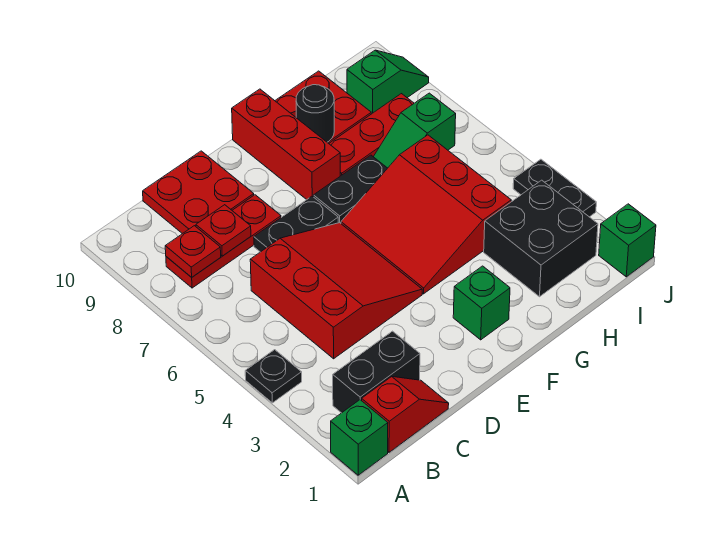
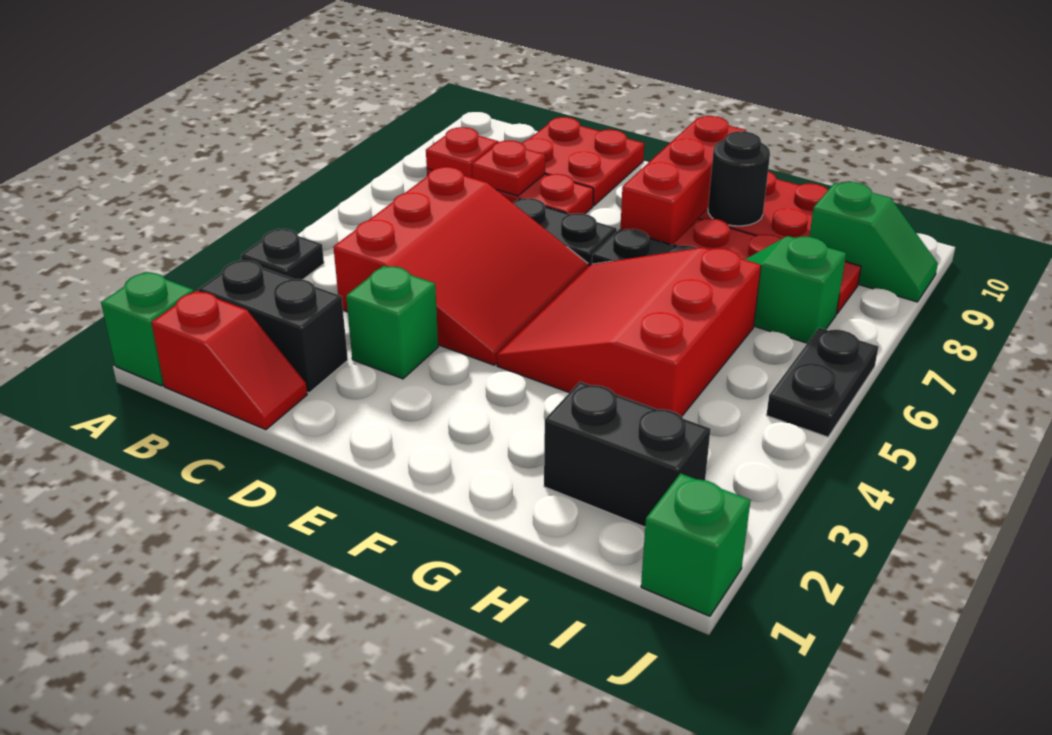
green brick F2 level 1 -> green brick D3 level 1
black brick H2:I3 level 1 -> black brick H2:I2 level 1
black plate J3:J4 level 1 -> black plate J5:J6 level 1

